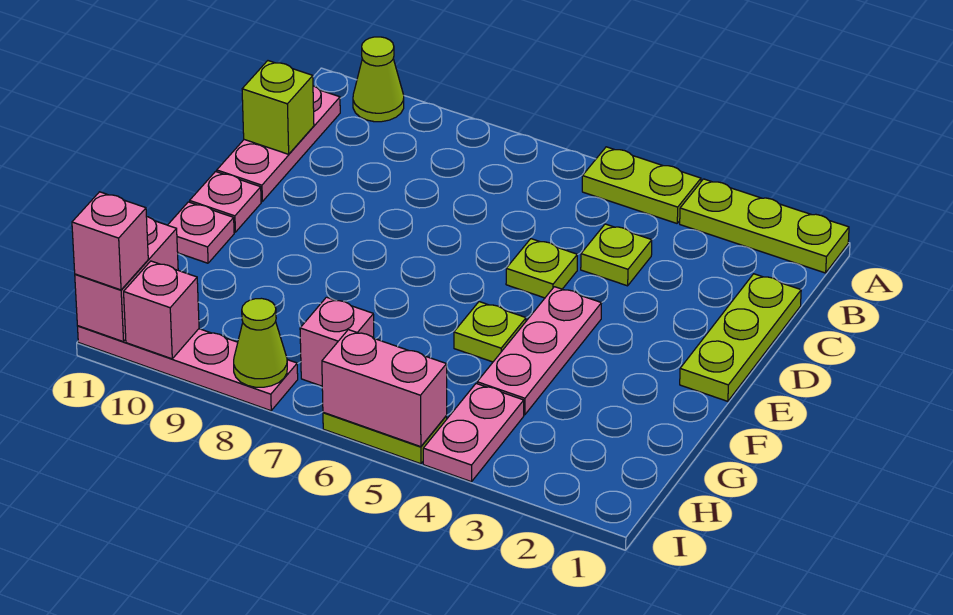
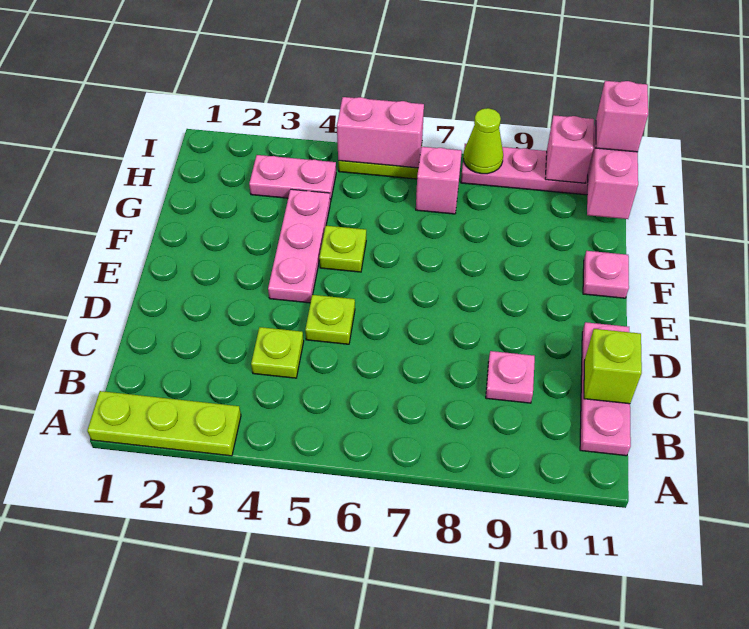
lime plate A4:A5 level 1 -> none
lime cone A10 level 1 -> none
lime plate C1:E1 level 1 -> none
pink plate E11 level 1 -> pink plate C9 level 1
pink plate H4:I4 level 1 -> pink plate H3:H4 level 1

